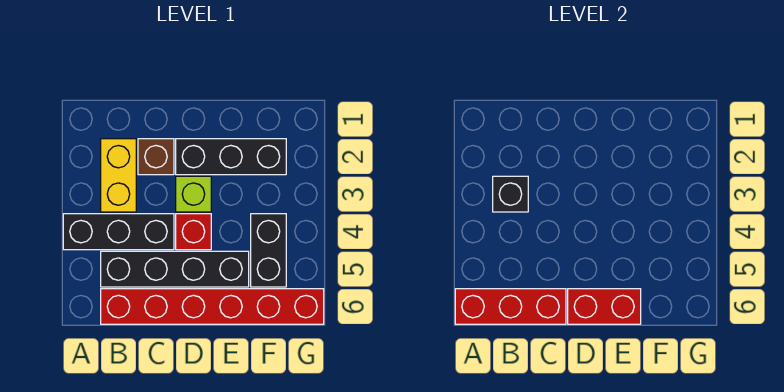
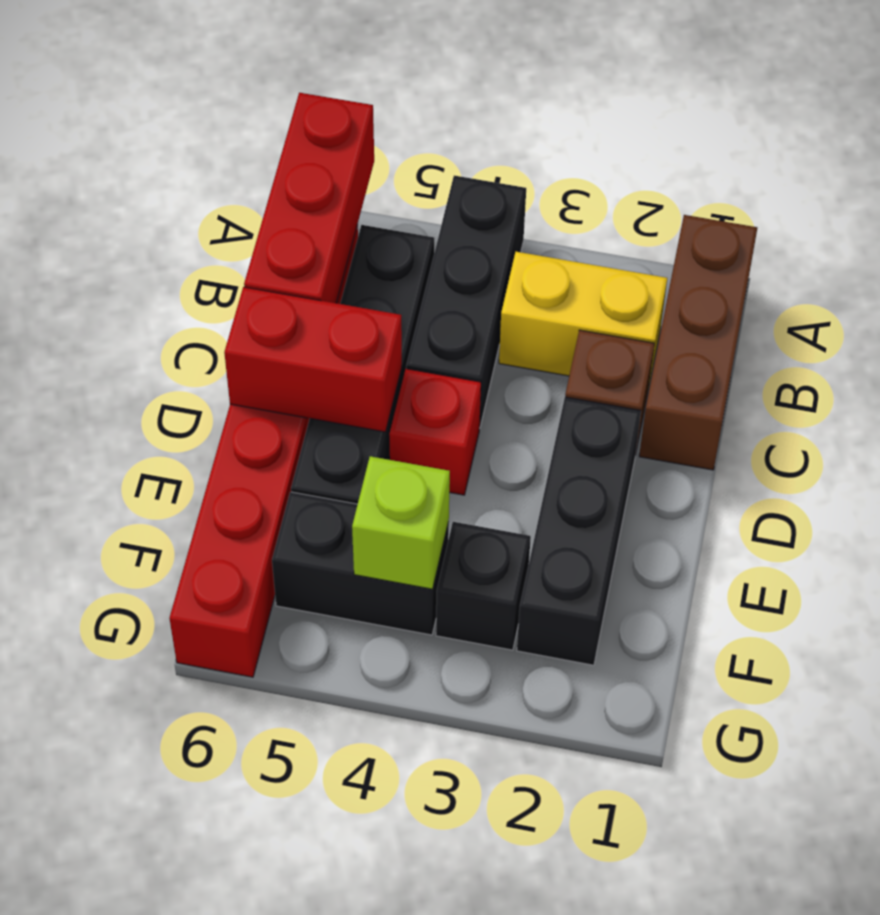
none -> brown brick A1:C1 level 1
black brick B3 level 2 -> black brick F3 level 1
lime brick D3 level 1 -> lime brick F4 level 2
red brick D6:E6 level 2 -> red brick D5:D6 level 2

